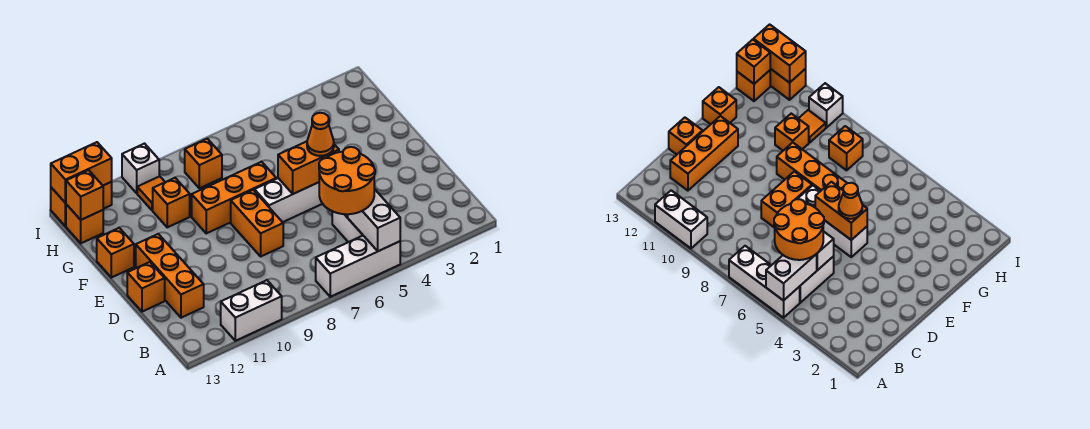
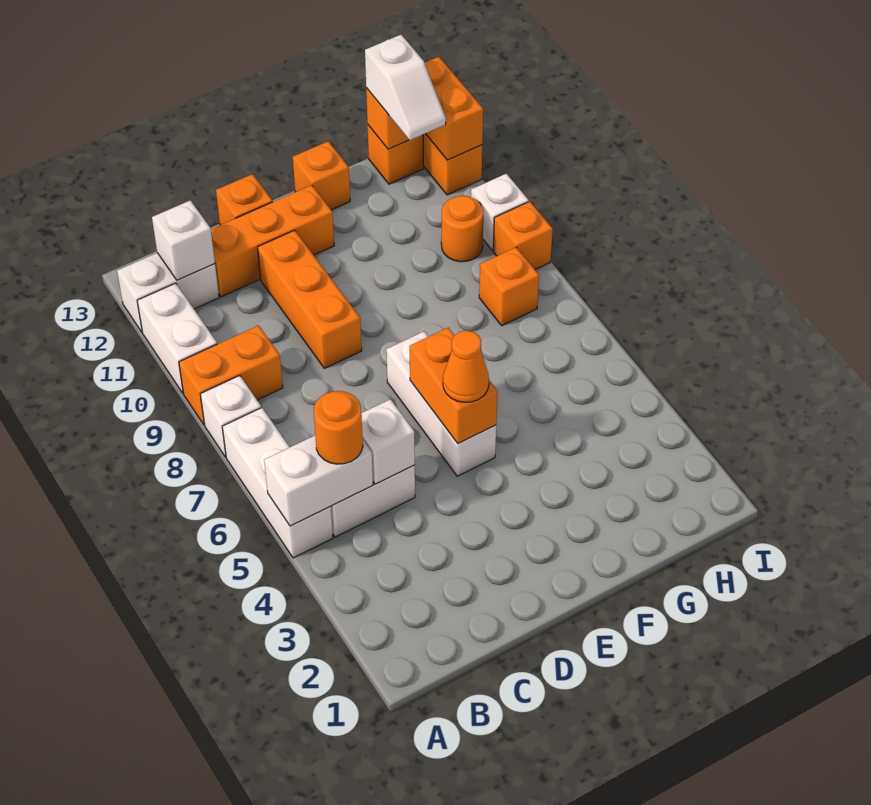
none -> white brick A8 level 1
none -> white brick A12:B12 level 1
orange round brick B5:C6 level 3 -> orange round brick B5 level 3
none -> white brick B12 level 2
orange brick D8:E8 level 1 -> orange brick A9:B9 level 1
orange brick F7:F9 level 1 -> orange brick D9:D11 level 1
orange brick G10 level 1 -> orange brick I9 level 1
orange tile H10 level 1 -> orange round brick H10 level 1
none -> white slope H12:H13 level 3 top 13

